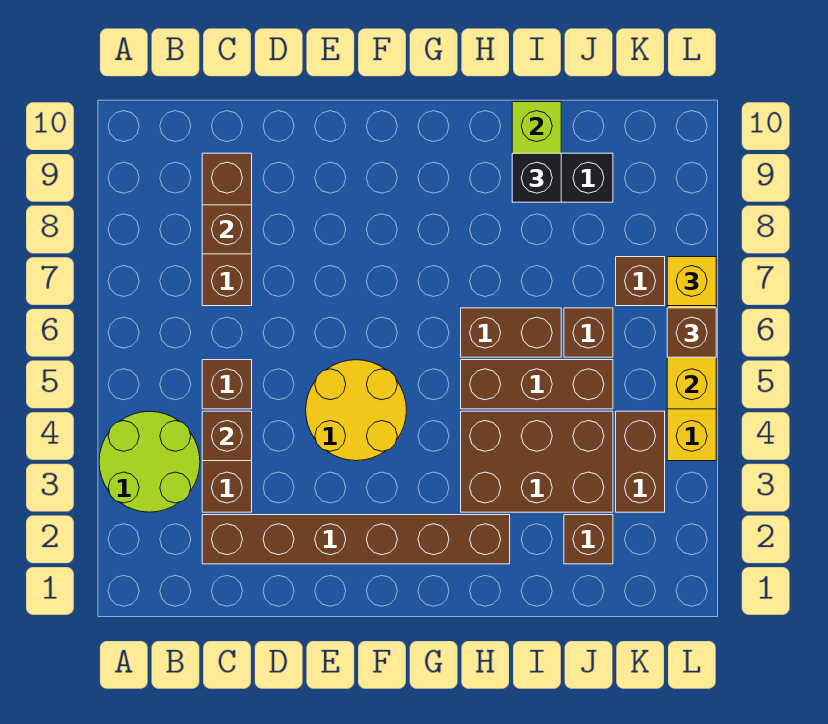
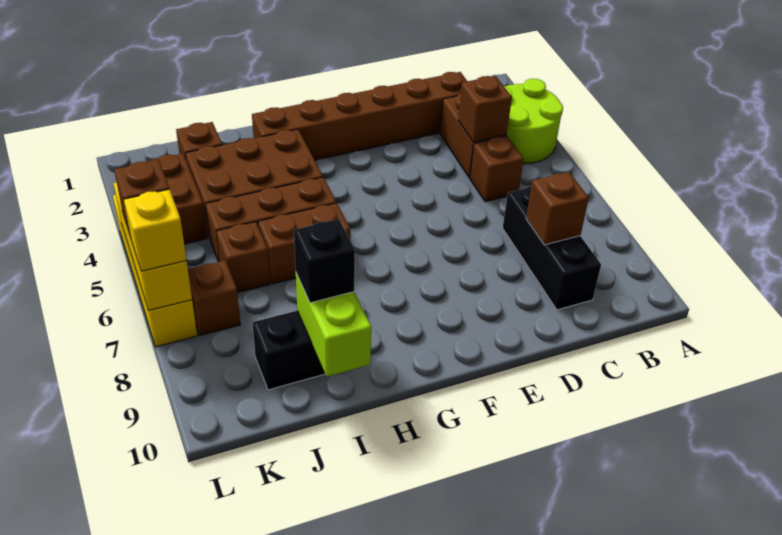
brown brick C7:C9 level 1 -> black brick C7:C9 level 1
yellow round brick E4:F5 level 1 -> none

